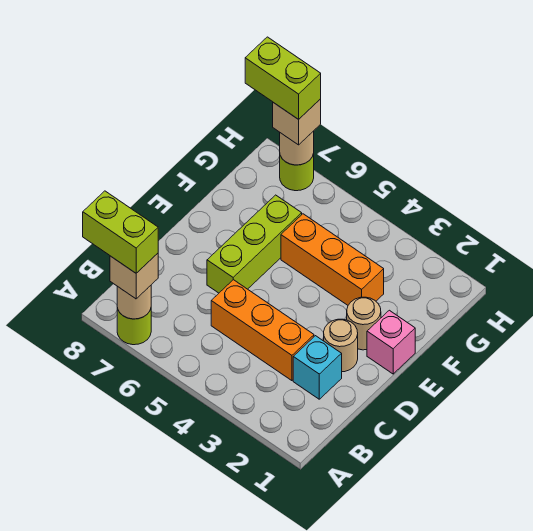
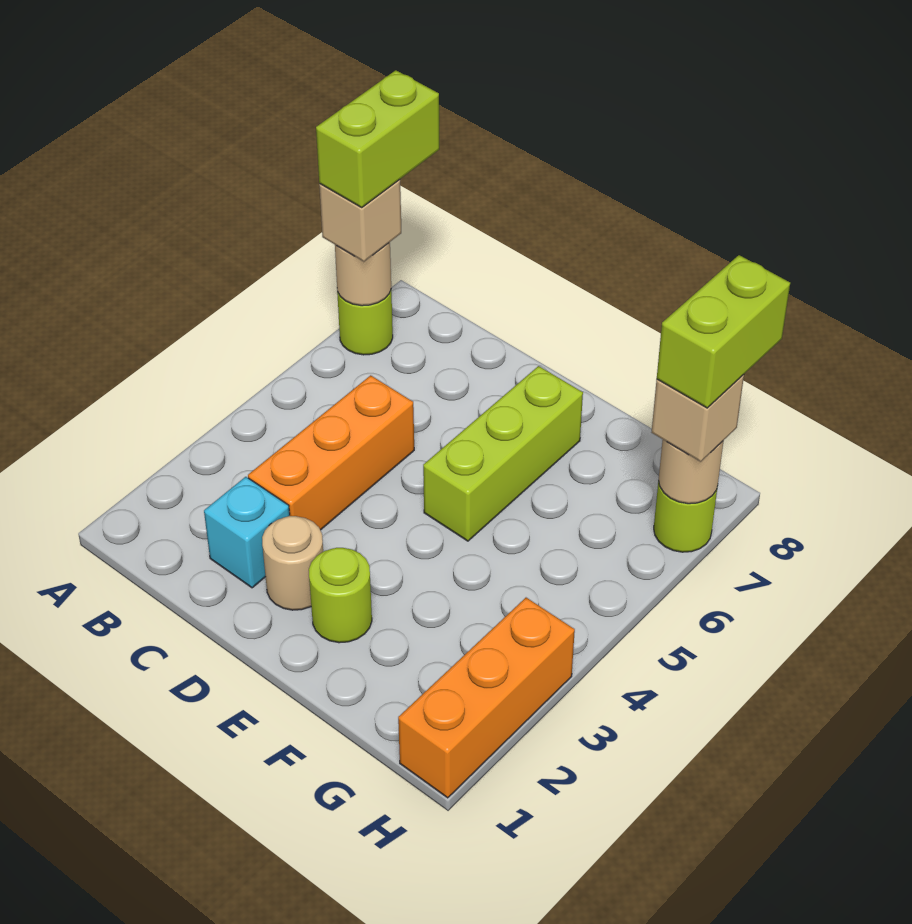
lime brick D6:F6 level 1 -> lime brick E5:E7 level 1
pink brick E1 level 1 -> none
tan round brick E2 level 1 -> lime round brick E2 level 1
orange brick F3:F5 level 1 -> orange brick H1:H3 level 1

